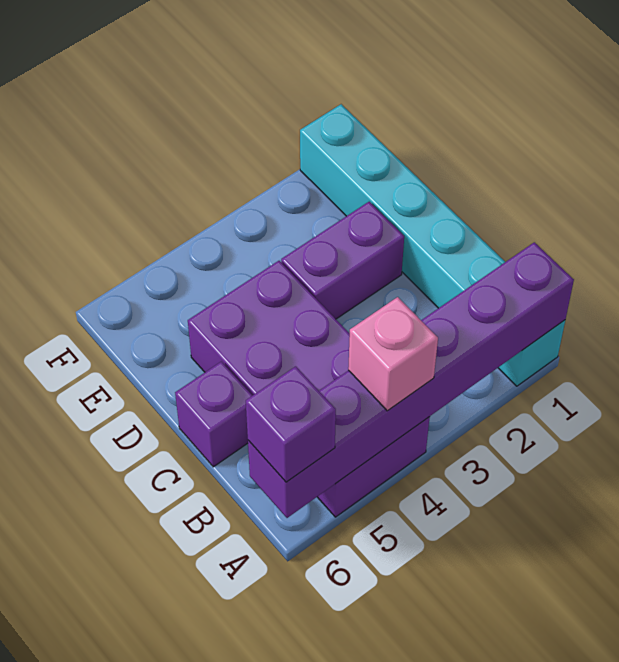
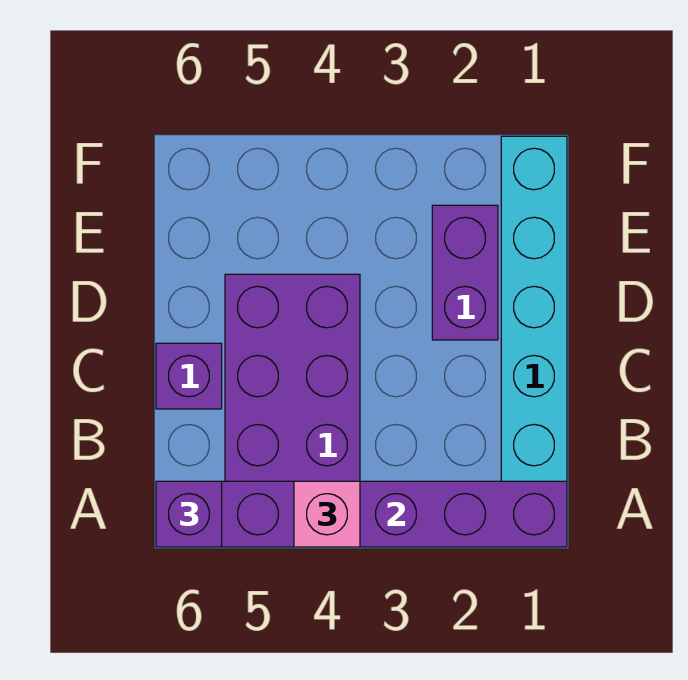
purple brick D2:D3 level 1 -> purple brick D2:E2 level 1

